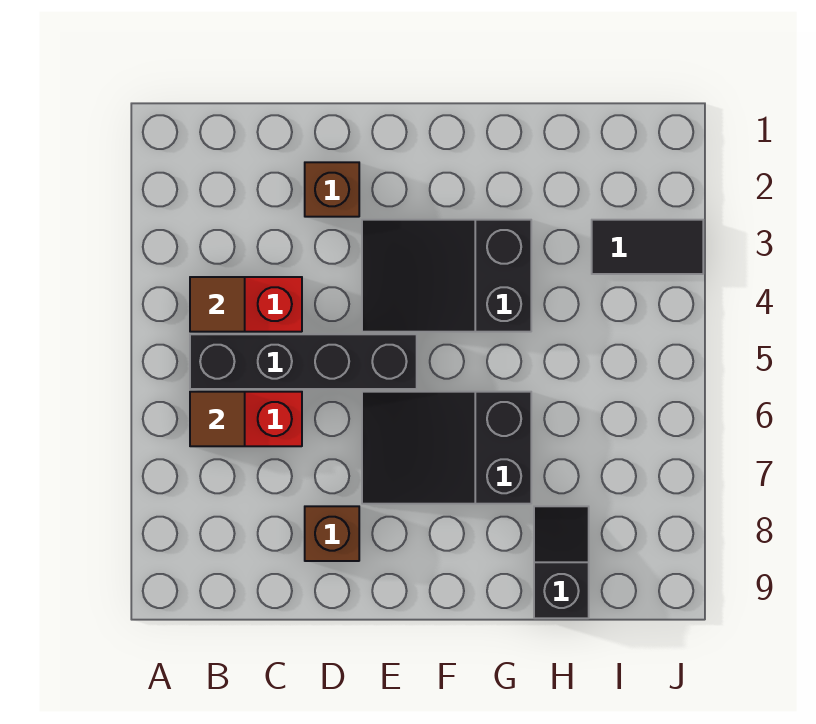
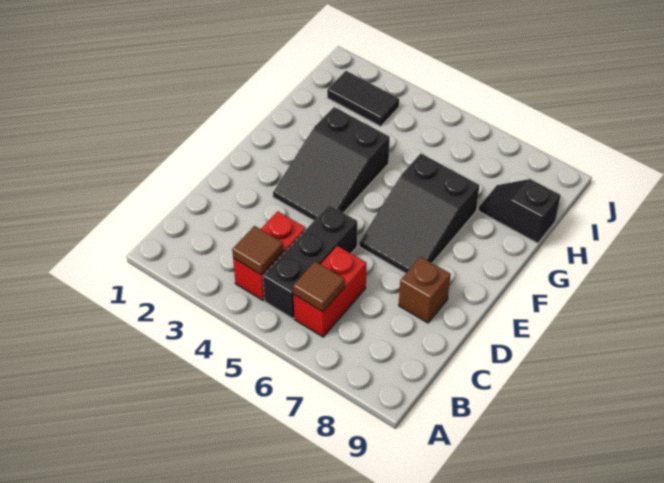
black brick B5:E5 level 1 -> black brick B5:D5 level 1
brown brick D2 level 1 -> none
black tile I3:J3 level 1 -> black tile I2:I3 level 1

